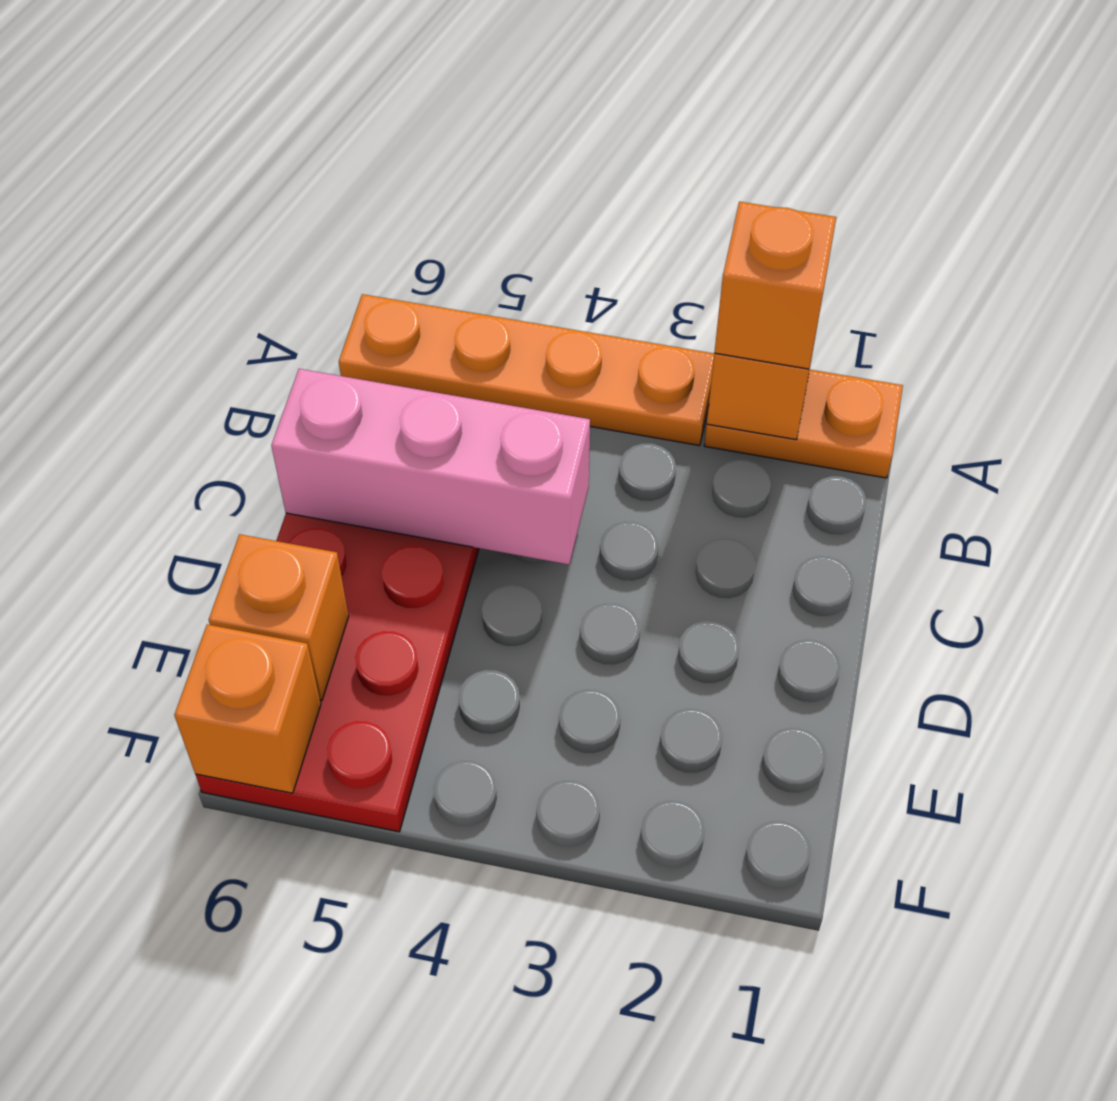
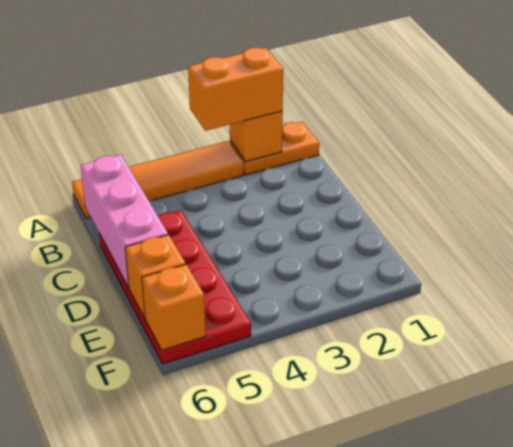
orange brick A2 level 3 -> orange brick A2:A3 level 3
orange plate A3:A6 level 1 -> orange tile A3:A6 level 1
pink brick C4:C6 level 2 -> pink brick B6:D6 level 2

